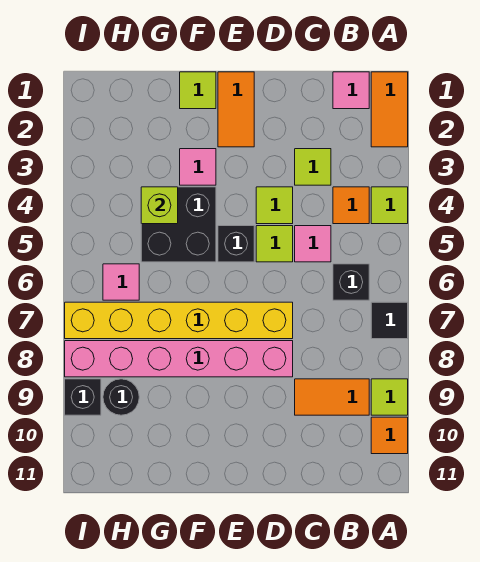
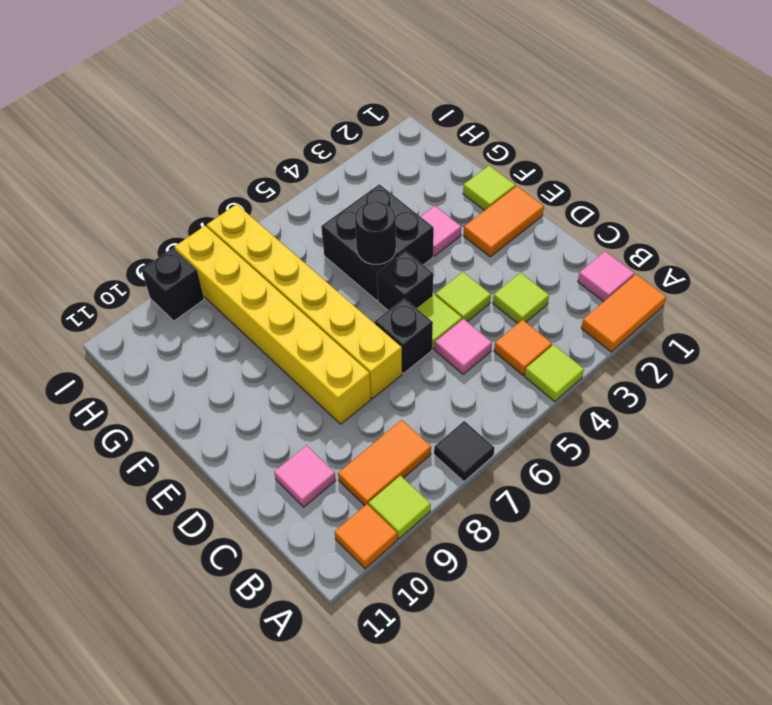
black brick B6 level 1 -> black brick D6 level 1
orange tile B9:C9 level 1 -> orange tile B8:B9 level 1
pink brick D8:I8 level 1 -> yellow brick D8:I8 level 1
lime brick G4 level 2 -> none
pink tile H6 level 1 -> pink tile C10 level 1
black round brick H9 level 1 -> black round brick F5 level 2

